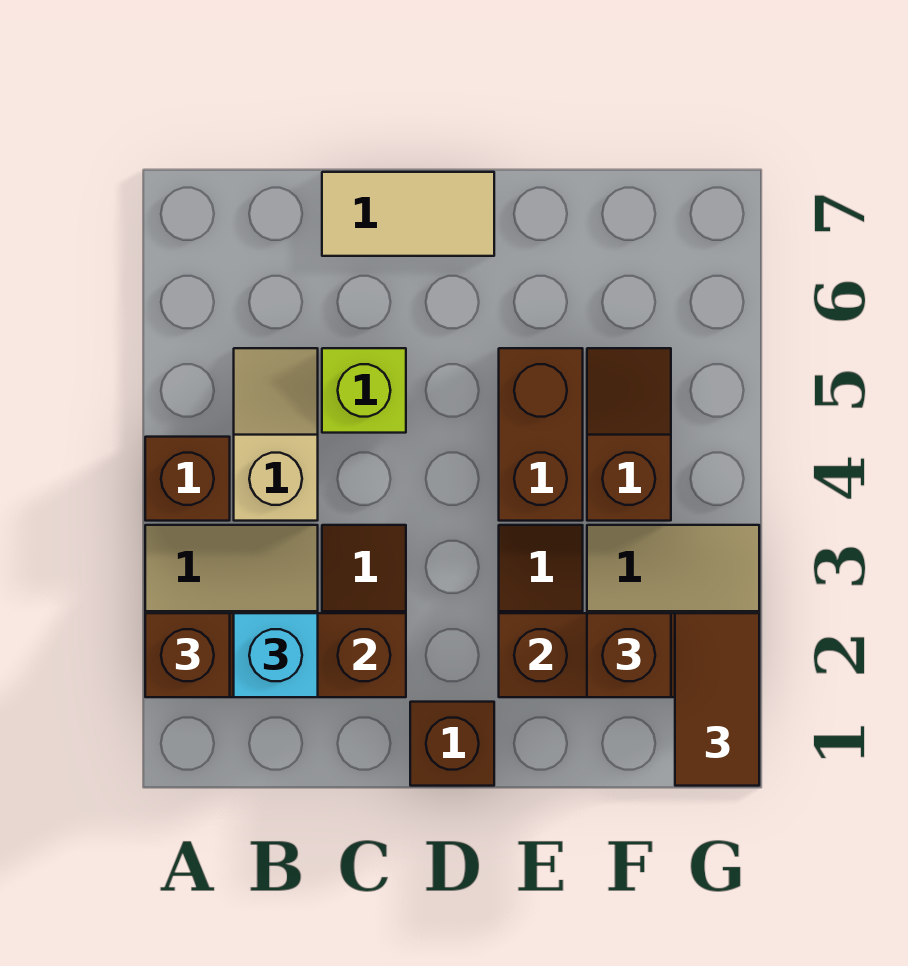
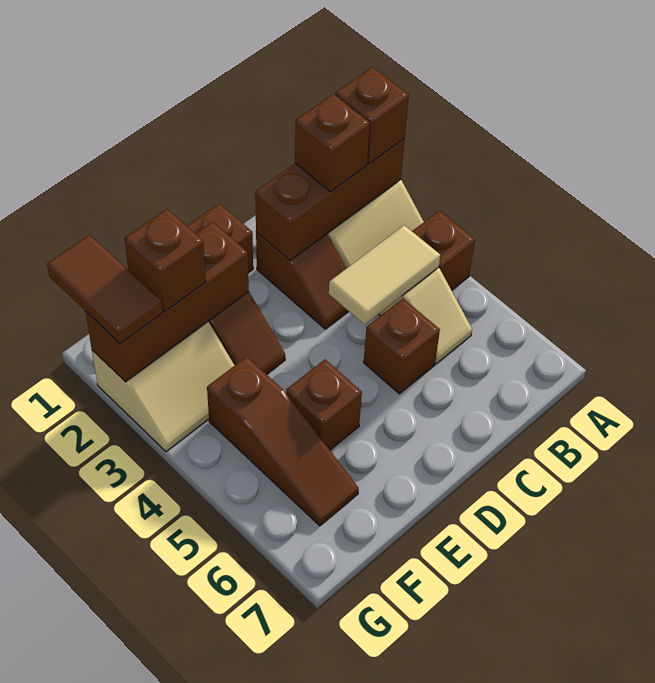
cyan brick B2 level 3 -> brown brick B2 level 3
lime brick C5 level 1 -> brown brick C5 level 1
tan tile C7:D7 level 1 -> tan tile B4:C4 level 2
brown brick E4:E5 level 1 -> brown brick E5 level 1
brown slope F4:F5 level 1 top 4 -> brown slope F4:F6 level 1 top 4

